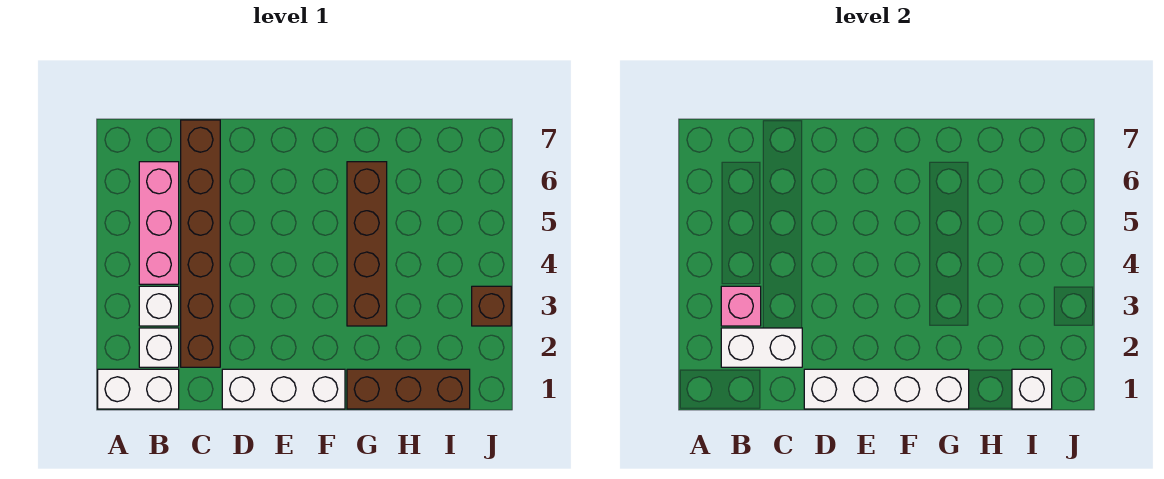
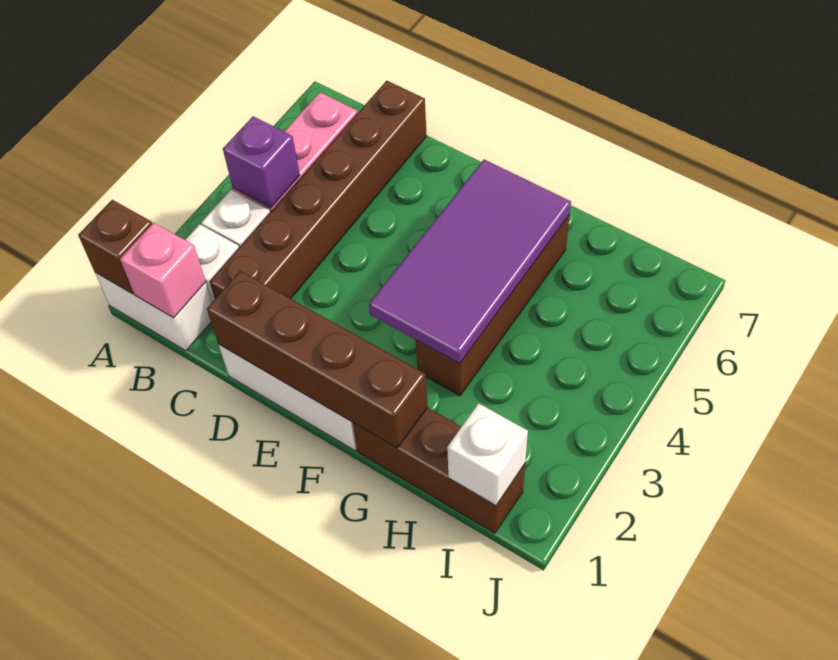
white brick B2:C2 level 2 -> none
pink brick B3 level 2 -> pink brick B1 level 2
none -> purple brick B4 level 2
white brick D1:G1 level 2 -> brown brick D1:G1 level 2
none -> purple tile F3:G6 level 2
brown brick J3 level 1 -> brown brick A1 level 2

